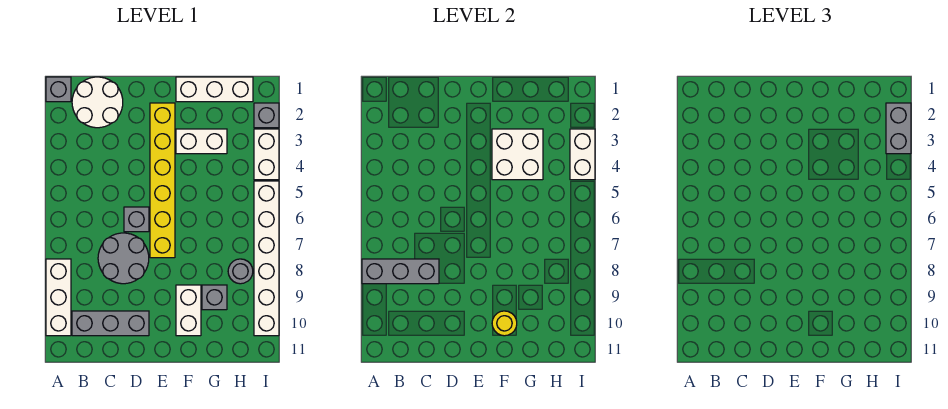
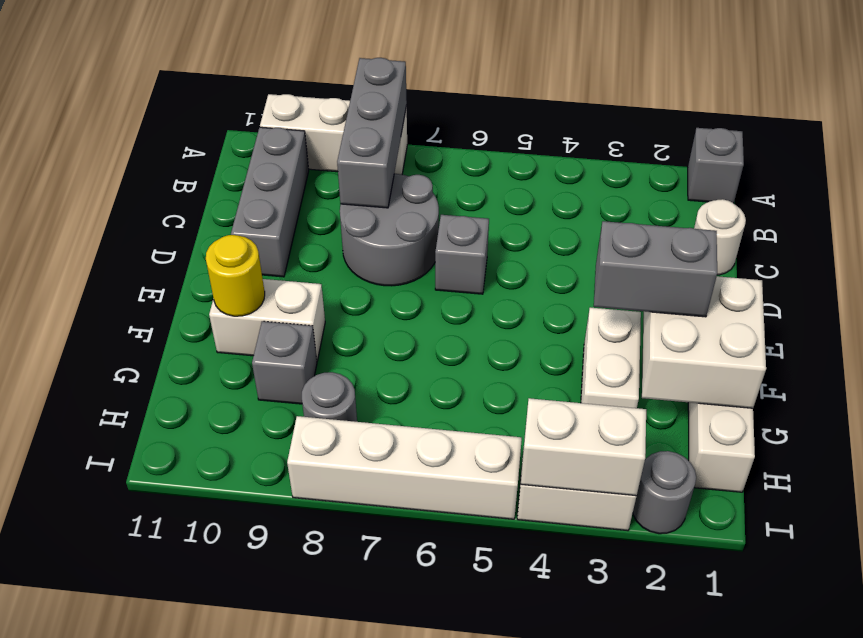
white round brick B1:C2 level 1 -> white round brick C1 level 1
yellow brick E2:E7 level 1 -> none
white brick F3:G4 level 2 -> white brick F1:G2 level 2
grey brick I2 level 1 -> grey round brick I2 level 1
grey brick I2:I3 level 3 -> grey brick F2:F3 level 3
white brick I5:I10 level 1 -> white brick I5:I8 level 1

